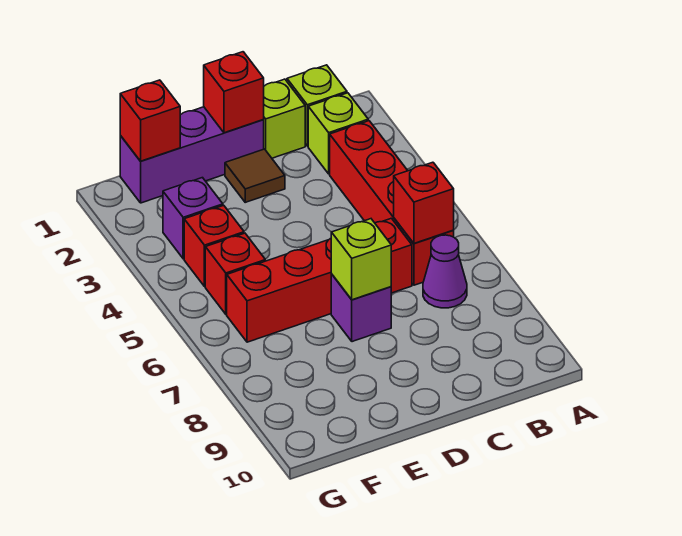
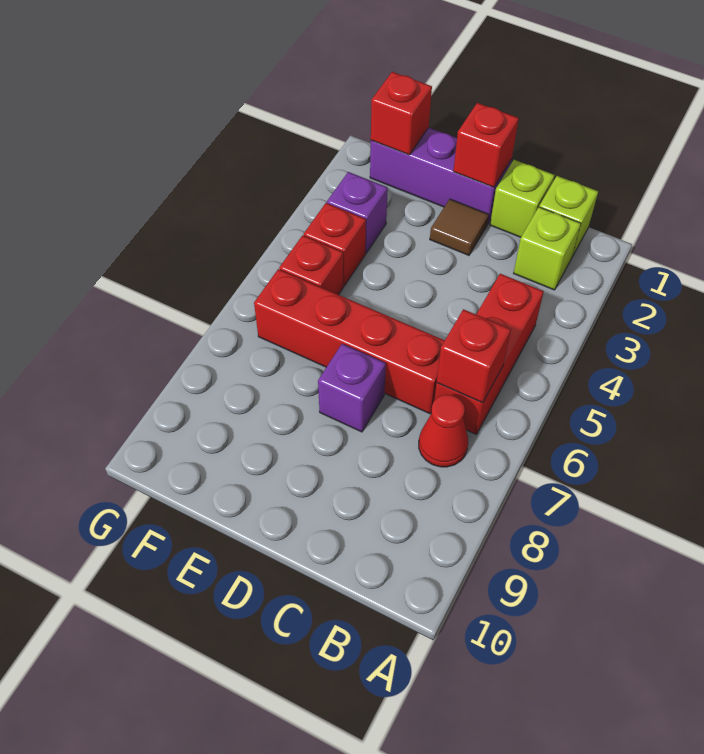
red brick B3:B6 level 1 -> red brick B4:B6 level 1
purple cone B7 level 1 -> red cone B7 level 1
lime brick D7 level 2 -> none

